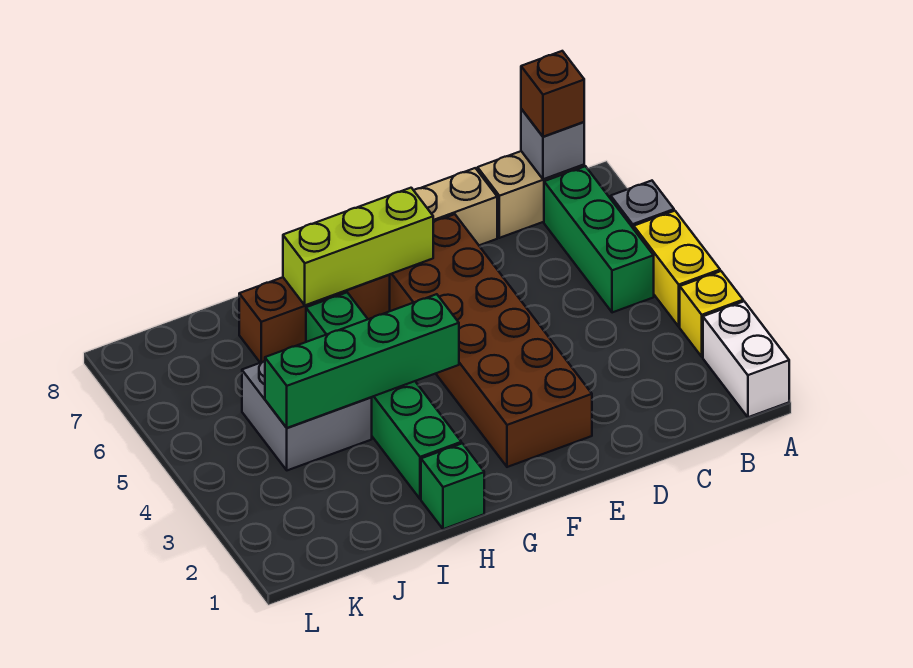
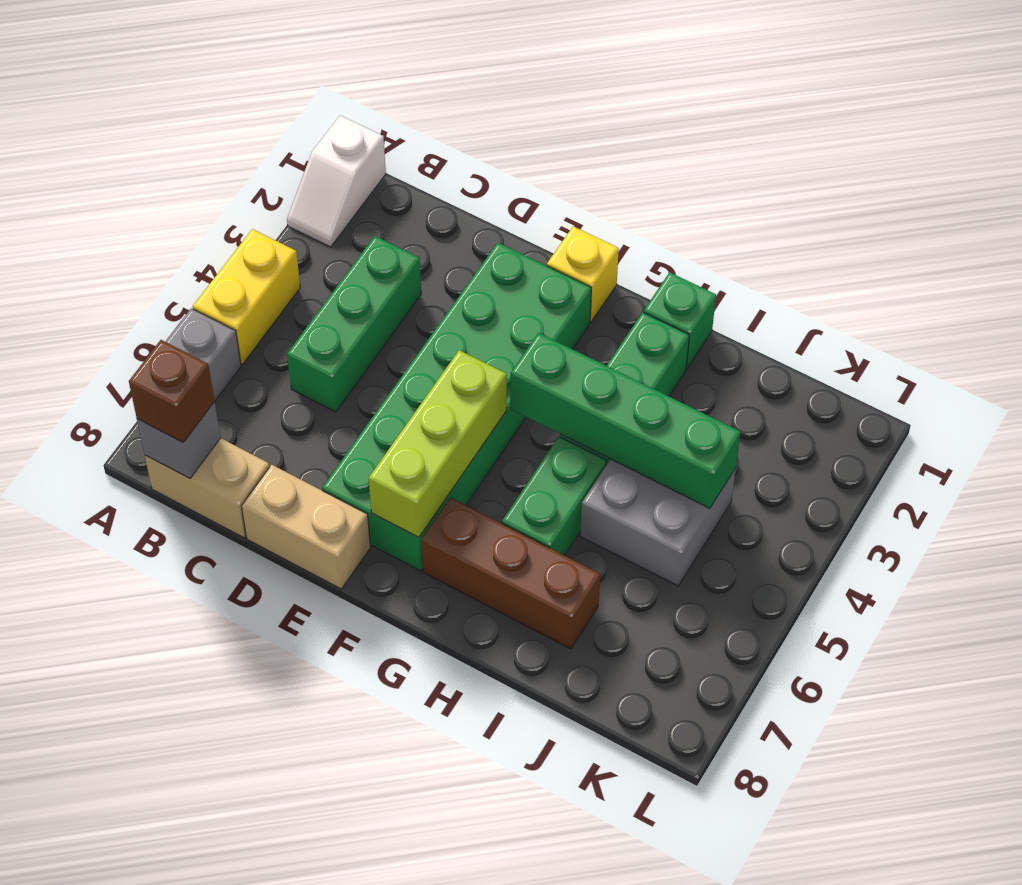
white brick A1:A2 level 1 -> white slope A1:A2 level 1 top 1
yellow brick A3 level 1 -> yellow brick F1 level 1
green brick B5:B7 level 1 -> green brick C3:C5 level 1
brown brick E2:F7 level 1 -> green brick E2:F7 level 1
lime brick F7:H7 level 2 -> lime brick F5:F7 level 2

